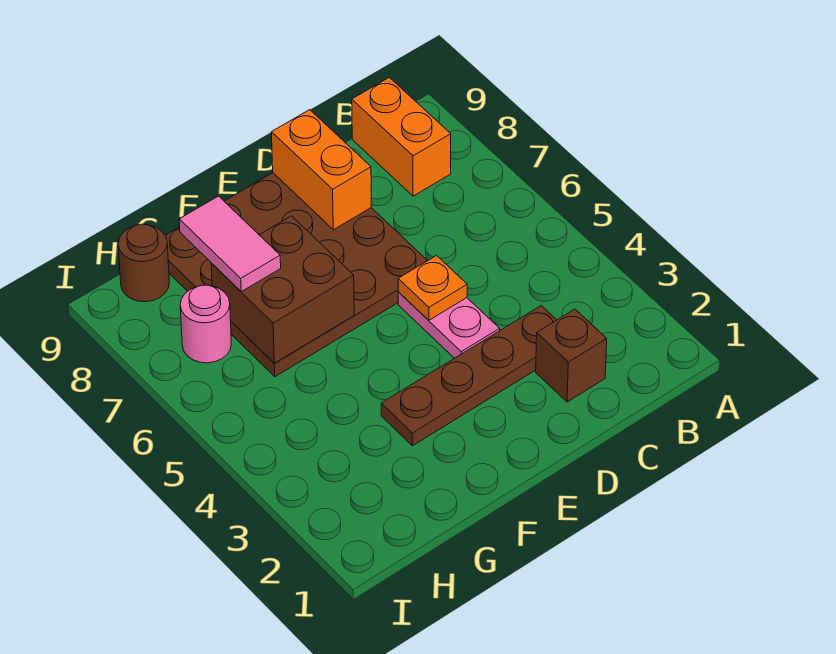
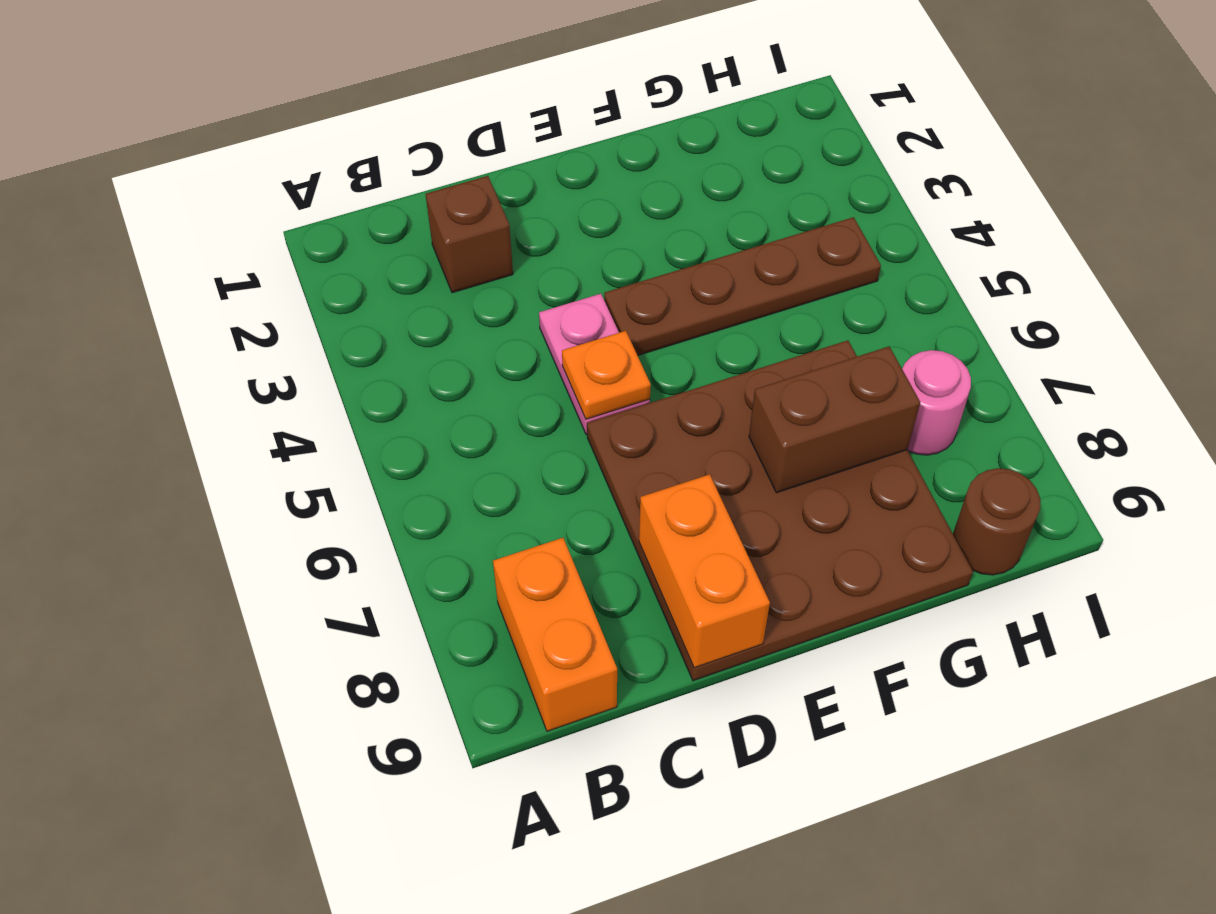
brown plate C3:F3 level 1 -> brown plate E4:H4 level 1
brown brick F6:G7 level 2 -> brown brick F7:G7 level 2
pink tile G7:G8 level 3 -> none

